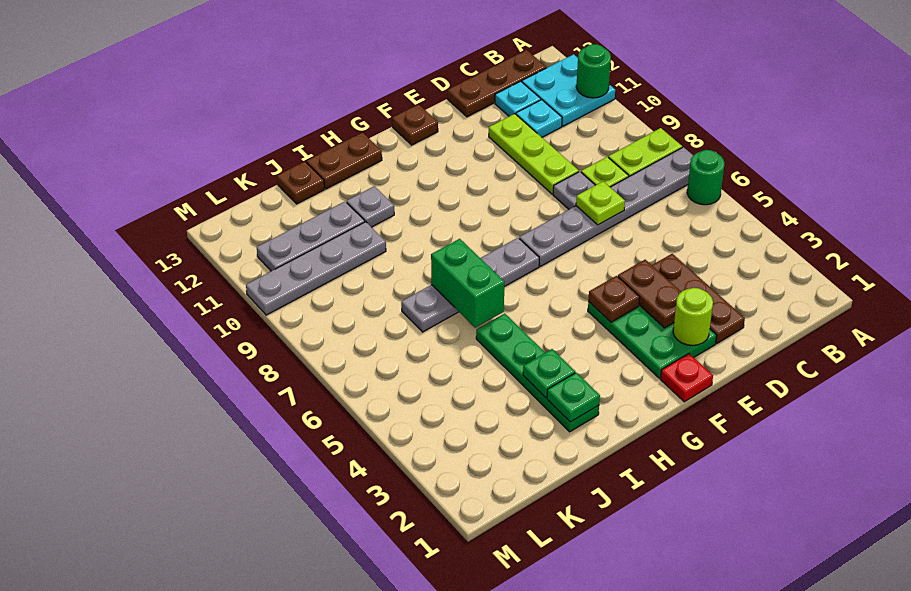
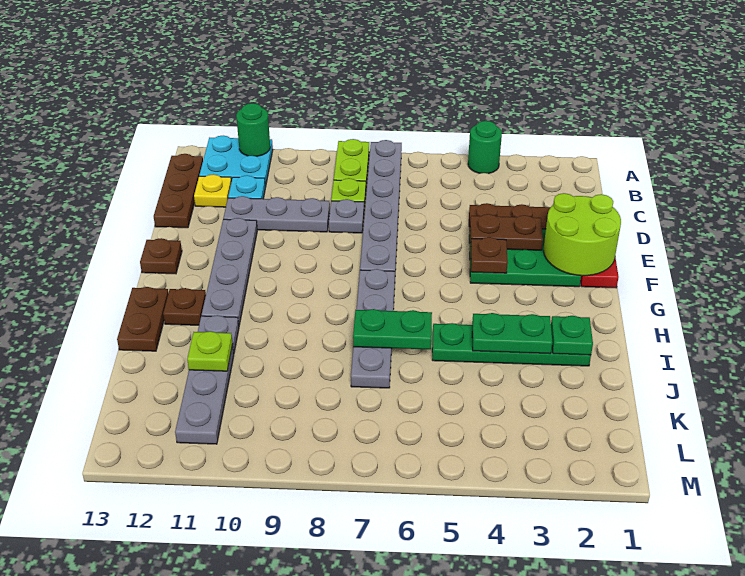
green round brick A6 level 1 -> green round brick A4 level 1
cyan plate C12 level 1 -> yellow plate C12 level 1
lime plate D7 level 2 -> lime plate J11 level 2
lime plate D9:D11 level 1 -> grey plate D9:D11 level 1
lime round brick E2 level 2 -> lime round brick E1:F2 level 2
green plate I3 level 2 -> green plate I3:I4 level 2
green brick I6:I7 level 2 -> green plate I6:I7 level 2
grey plate J10:M10 level 1 -> grey plate E11:H11 level 1
brown plate J13 level 1 -> brown plate H12 level 1

